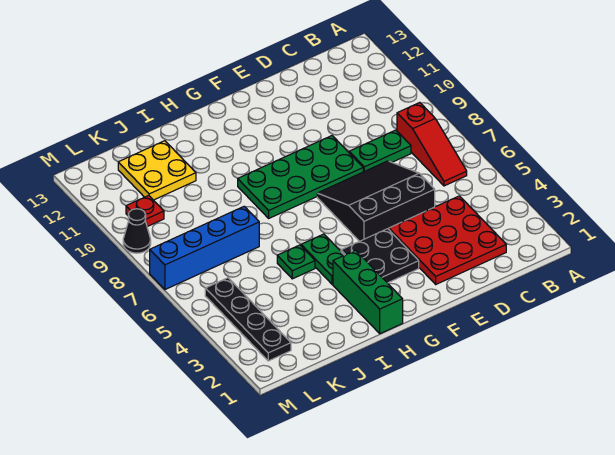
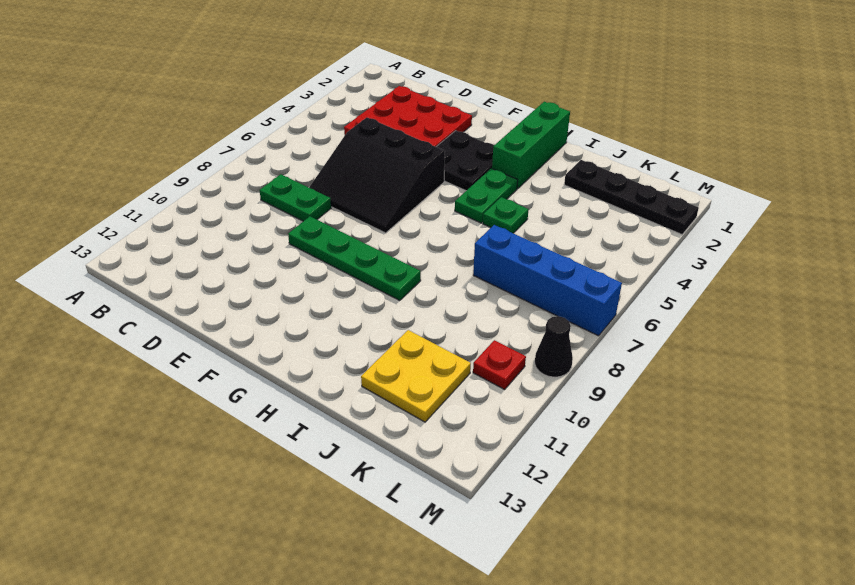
red slope B6:B8 level 1 top 8 -> none
green plate E8:H9 level 1 -> green plate E9:H9 level 1
black plate L2:L5 level 1 -> black plate J2:M2 level 1

